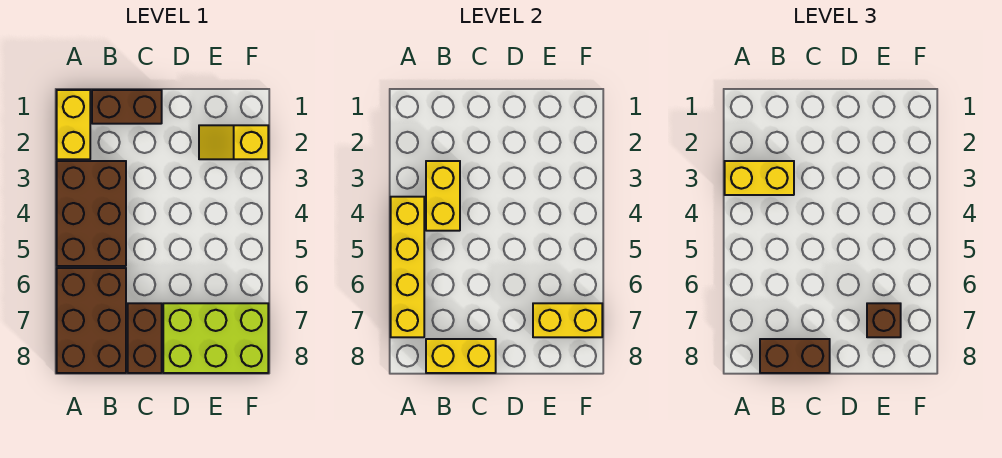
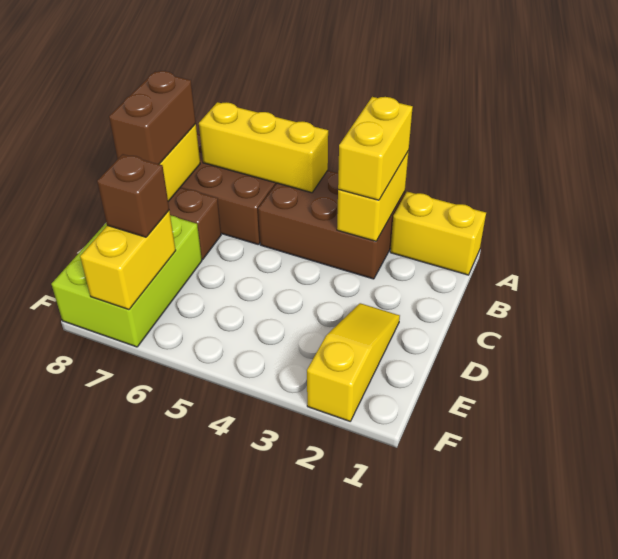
yellow brick A4:A7 level 2 -> yellow brick A5:A7 level 2
brown brick B1:C1 level 1 -> none
yellow brick B3:B4 level 2 -> yellow brick A3:B3 level 2
yellow slope E2:F2 level 1 top F -> yellow slope D2:F2 level 1 top F

